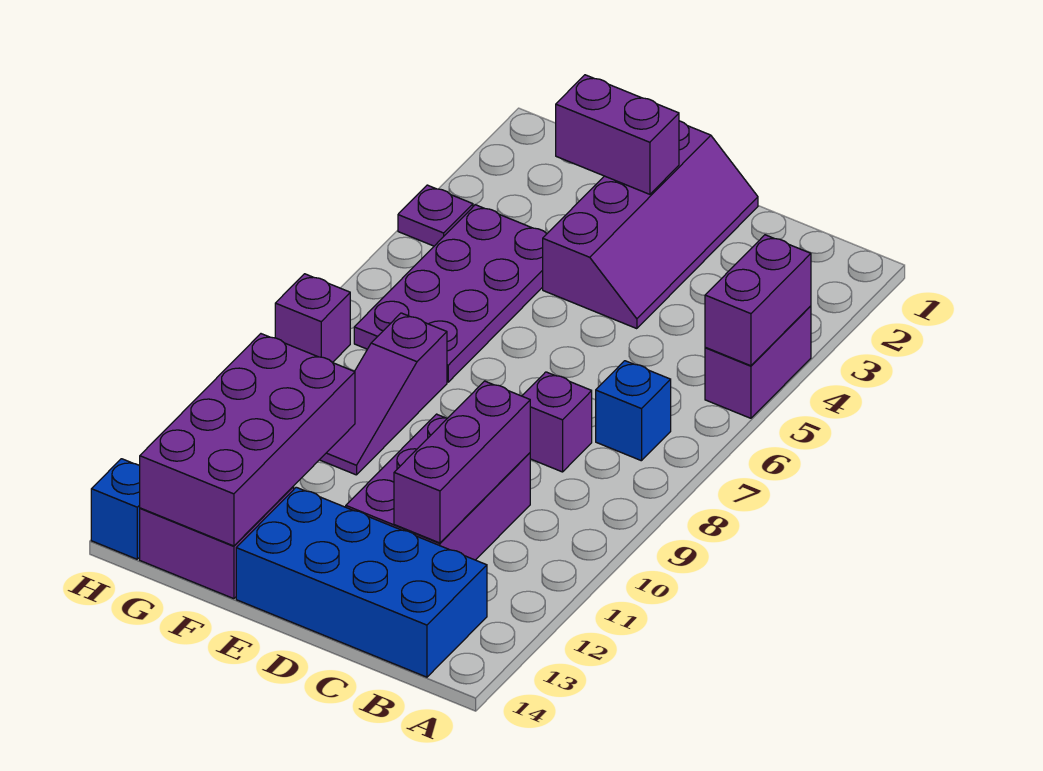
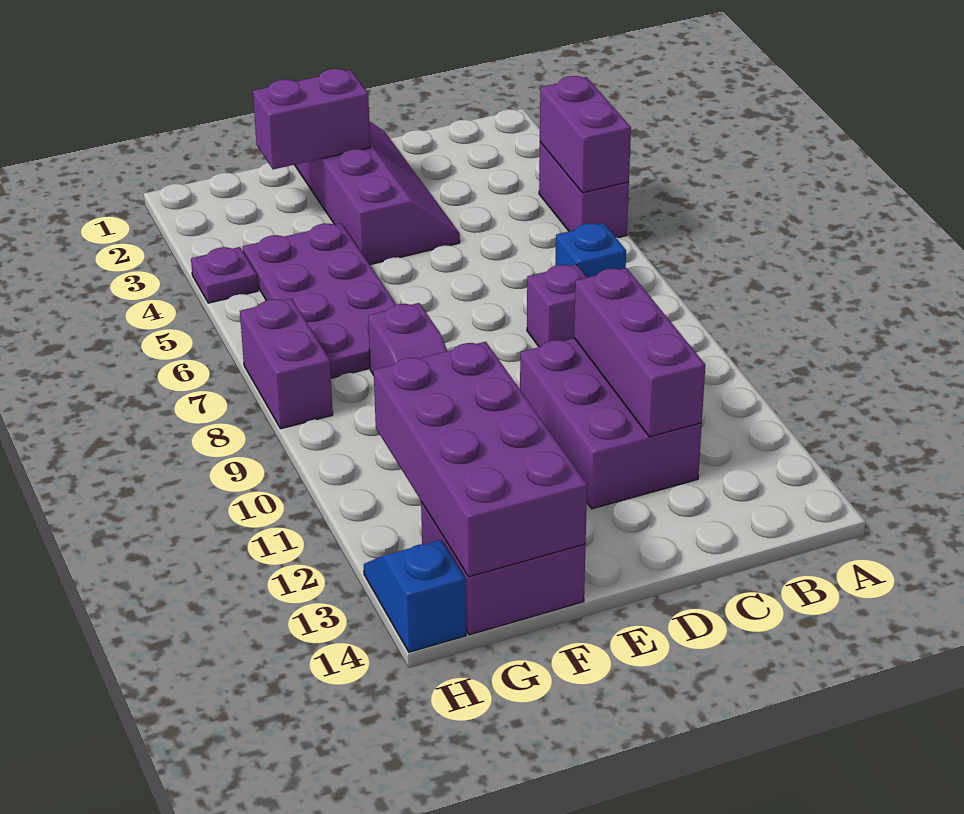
blue brick B13:E14 level 1 -> none
purple brick H8 level 1 -> purple brick H7:H8 level 1

